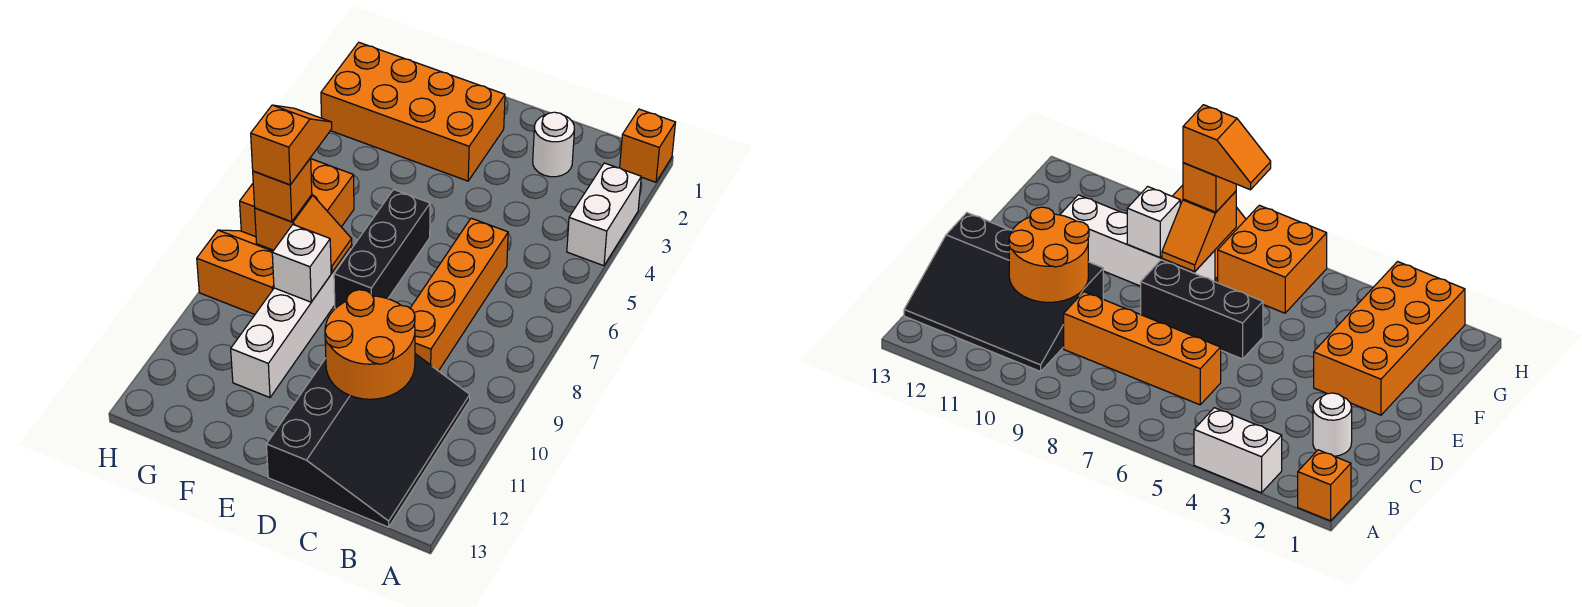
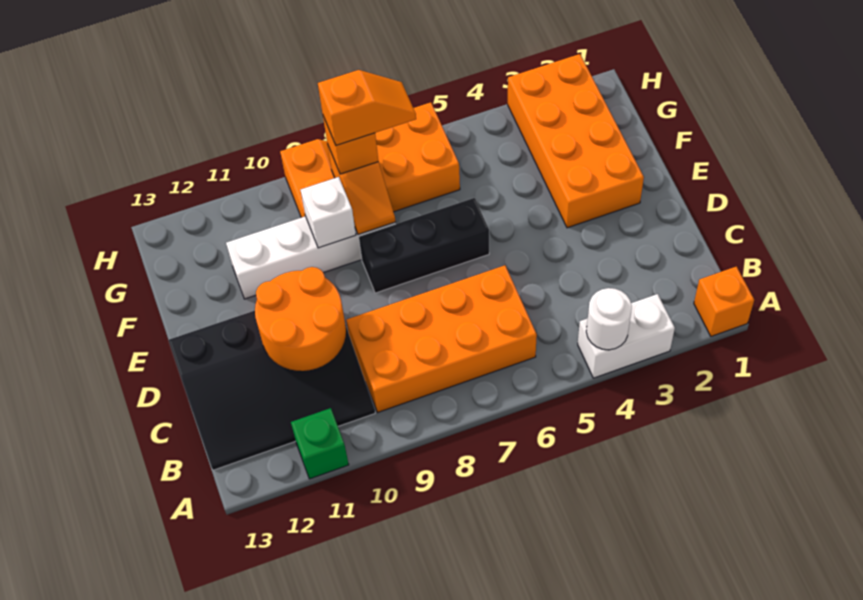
none -> green brick A11 level 1
white round brick C2 level 1 -> white round brick A4 level 2
orange brick C6:C9 level 1 -> orange brick B6:C9 level 1

